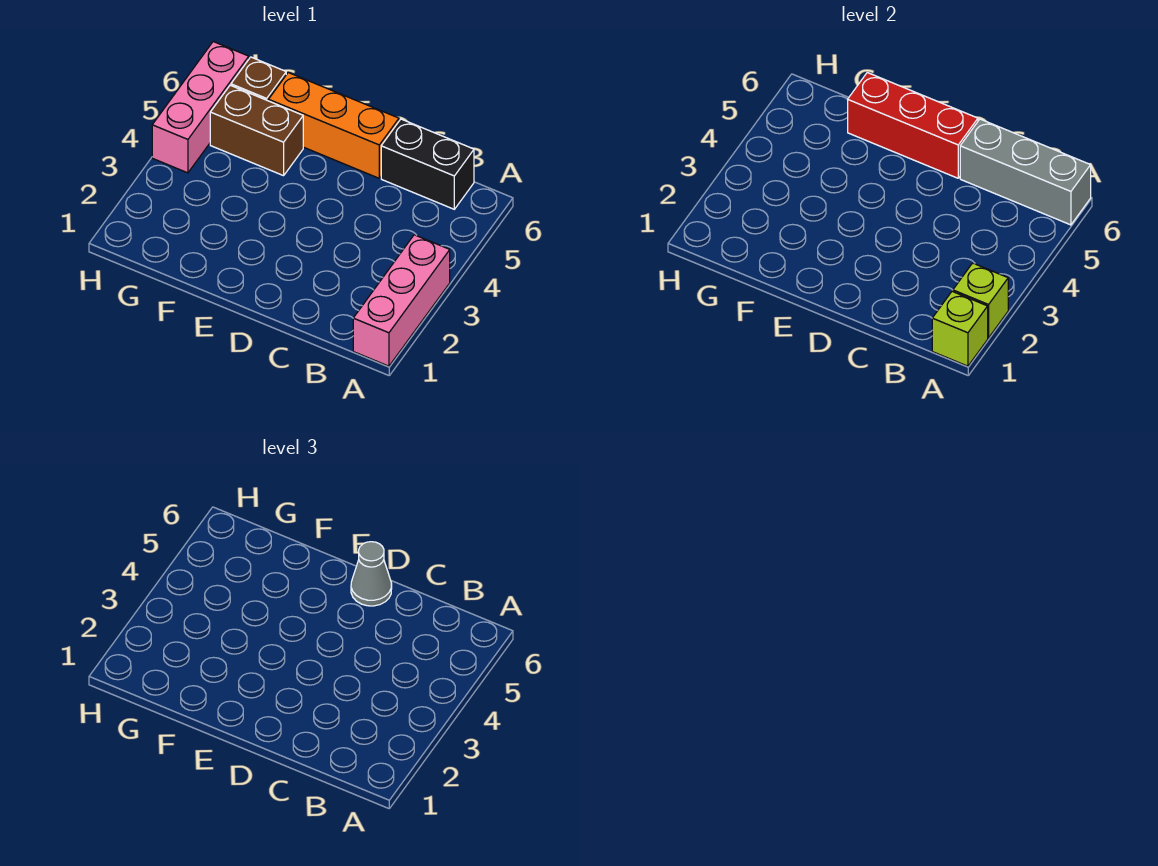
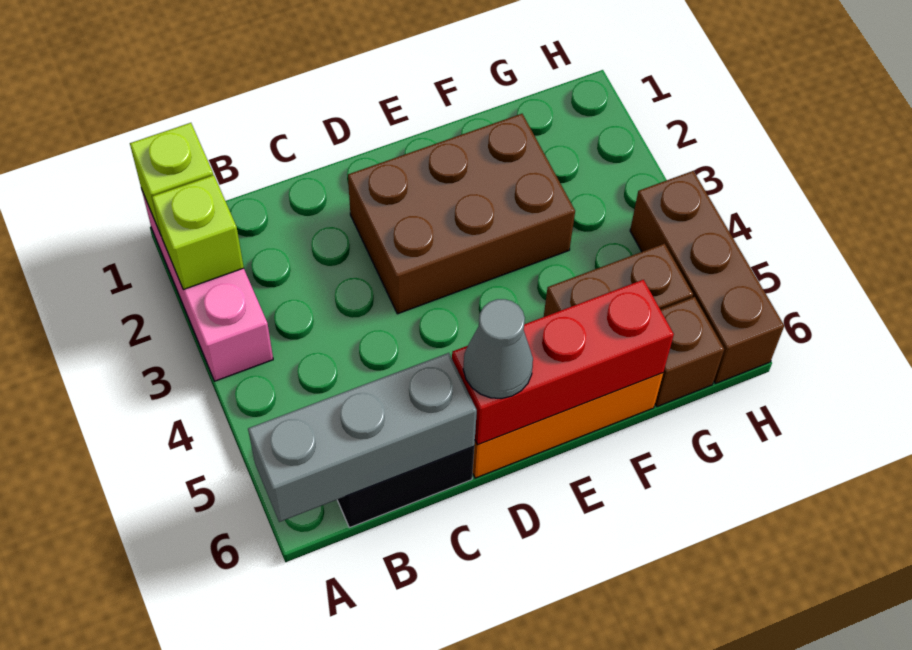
none -> brown brick D2:F3 level 1
pink brick H4:H6 level 1 -> brown brick H4:H6 level 1

